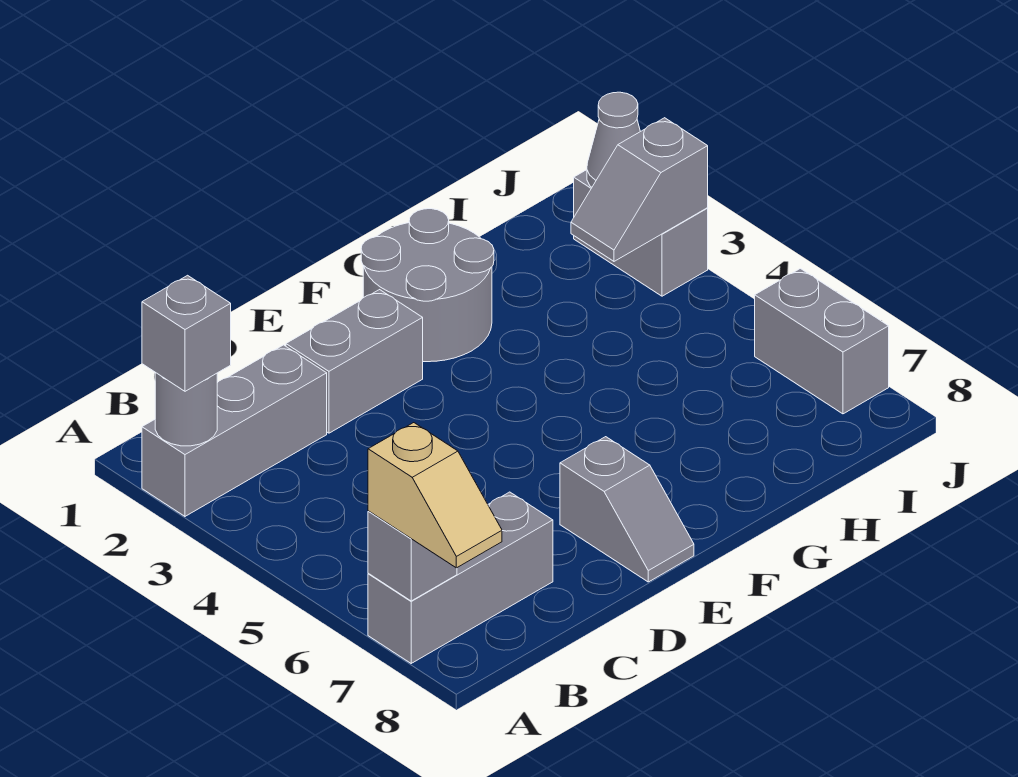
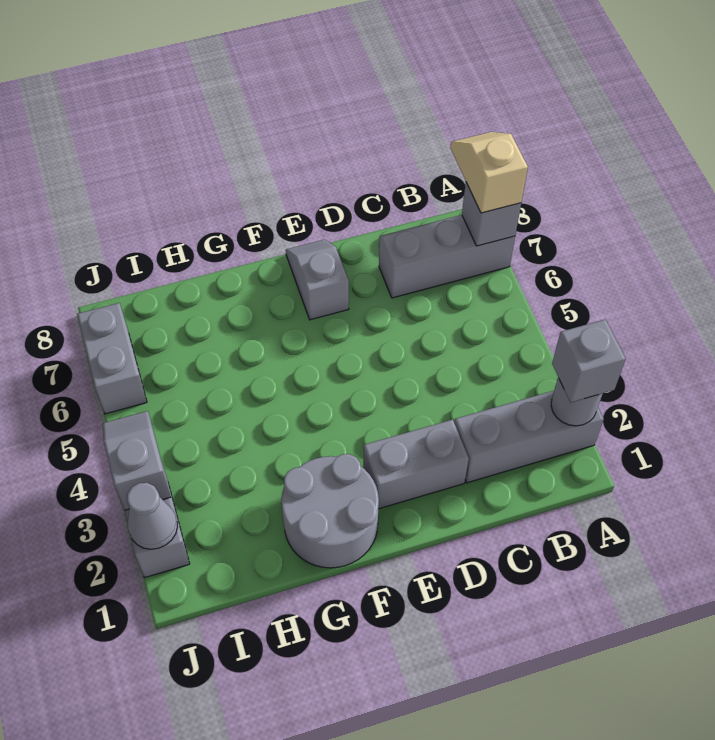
grey slope I3:J3 level 2 top J -> grey slope J3:J4 level 2 top 3

